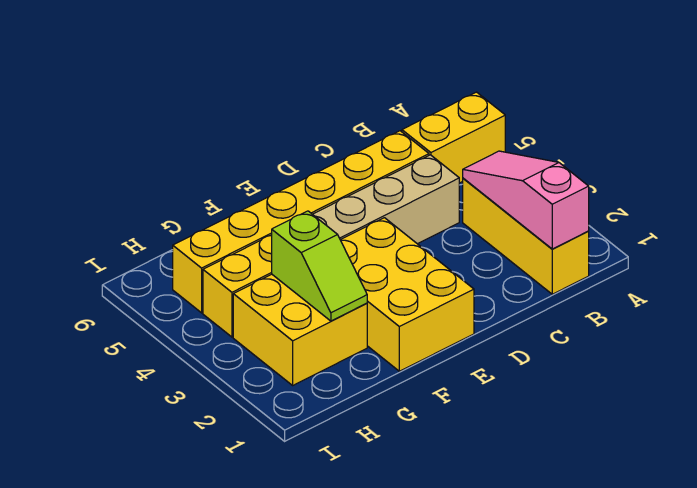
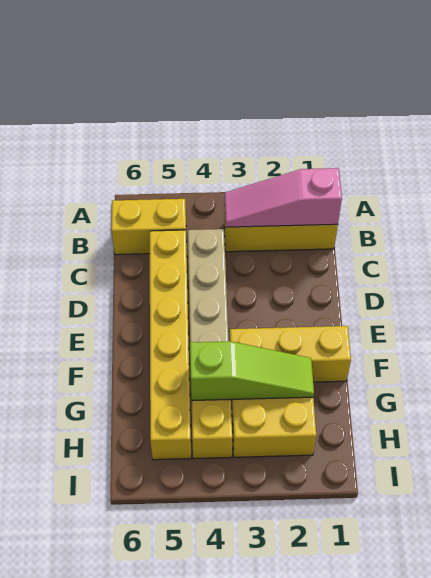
yellow brick A5:B5 level 1 -> yellow brick B5:B6 level 1
yellow brick E1:F3 level 1 -> yellow brick F1:F3 level 1
lime slope G2:G3 level 2 top 3 -> lime slope G2:G4 level 2 top 4

